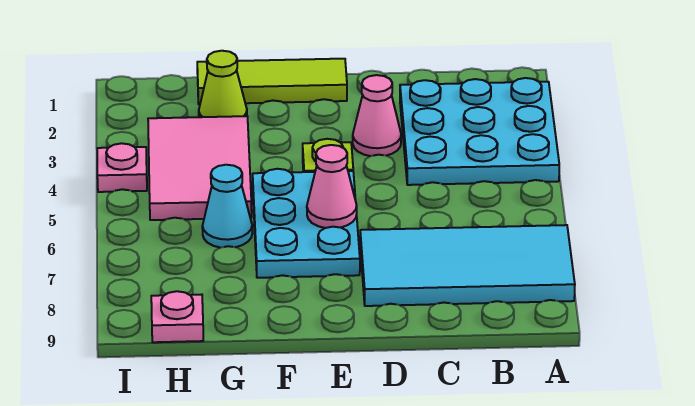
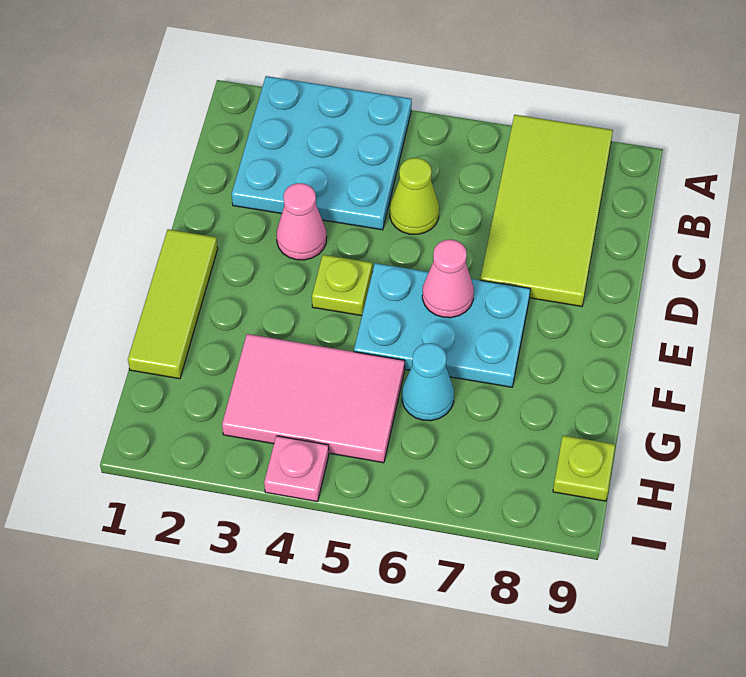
cyan tile A7:D8 level 1 -> lime tile A7:D8 level 1
lime cone G2 level 1 -> lime cone C5 level 1
pink plate H9 level 1 -> lime plate H9 level 1

